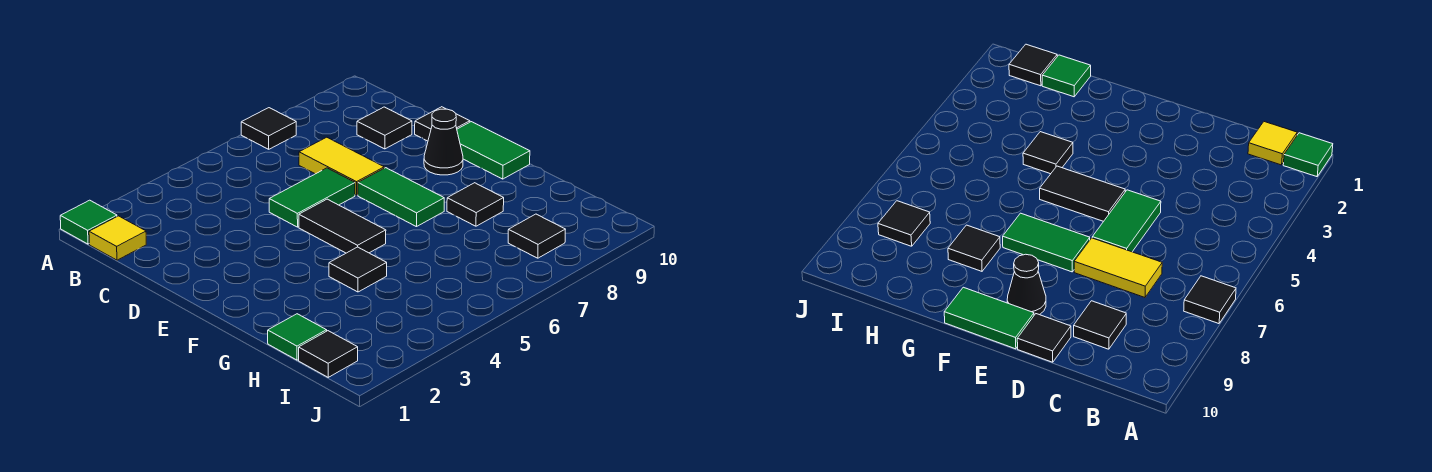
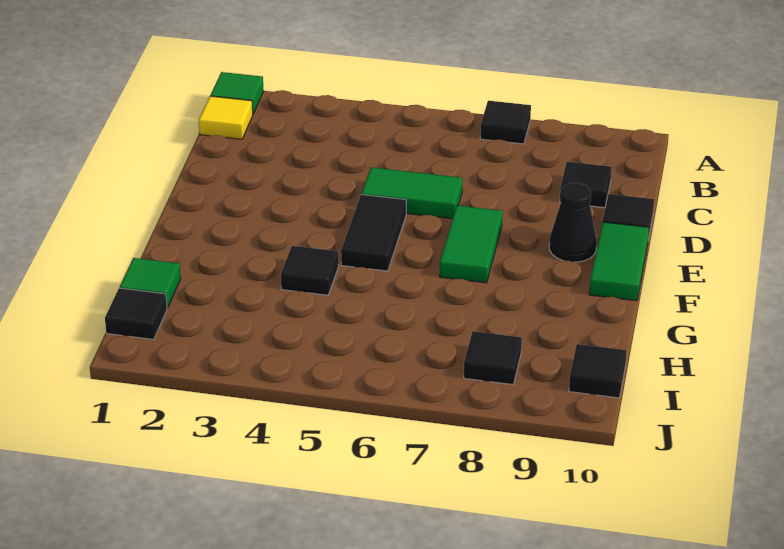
yellow tile C7:D7 level 1 -> none
black tile G8 level 1 -> black tile I10 level 1

